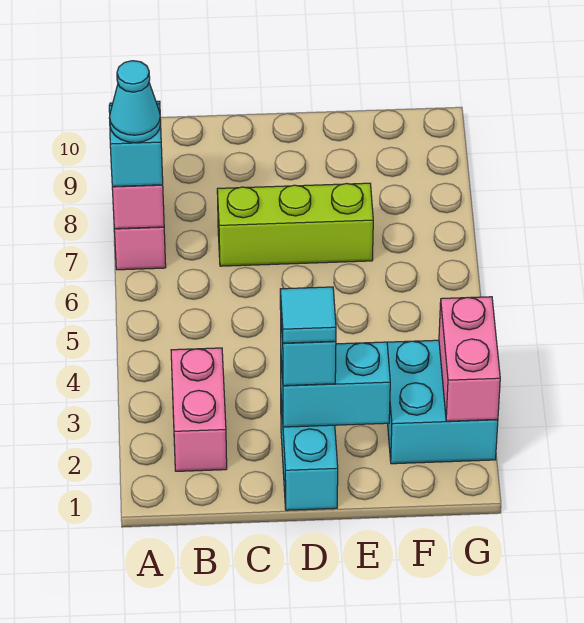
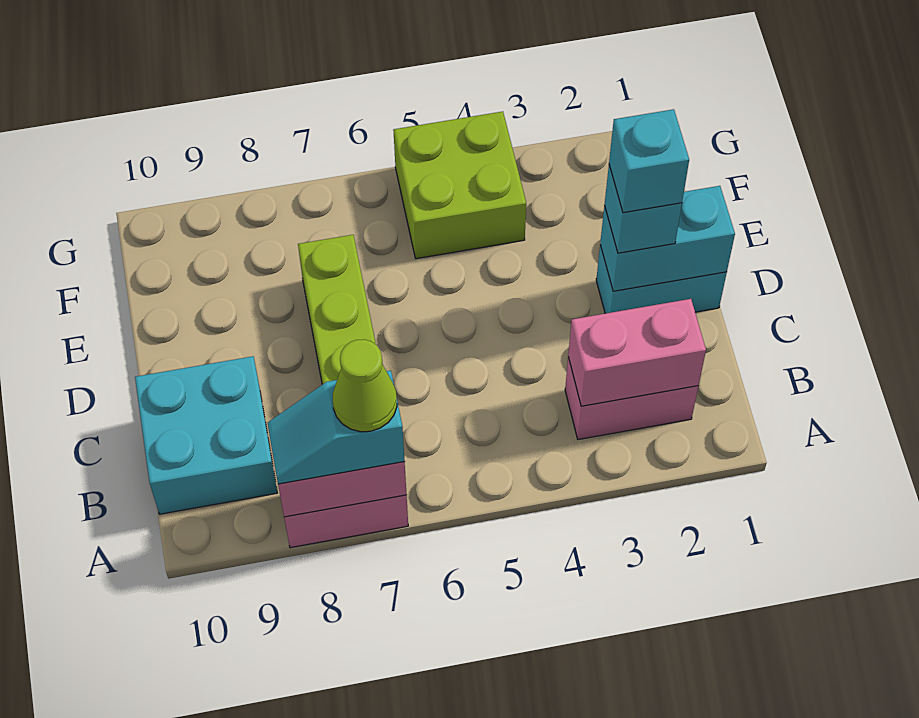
cyan cone A7 level 4 -> lime cone A7 level 4
cyan brick D2:E2 level 2 -> cyan brick D1:D2 level 2
cyan tile D2 level 4 -> cyan brick D2 level 4
cyan brick F2:G3 level 1 -> cyan brick B9:C10 level 1
none -> lime brick F4:G5 level 1
pink brick G2:G3 level 2 -> pink brick B2:B3 level 2

